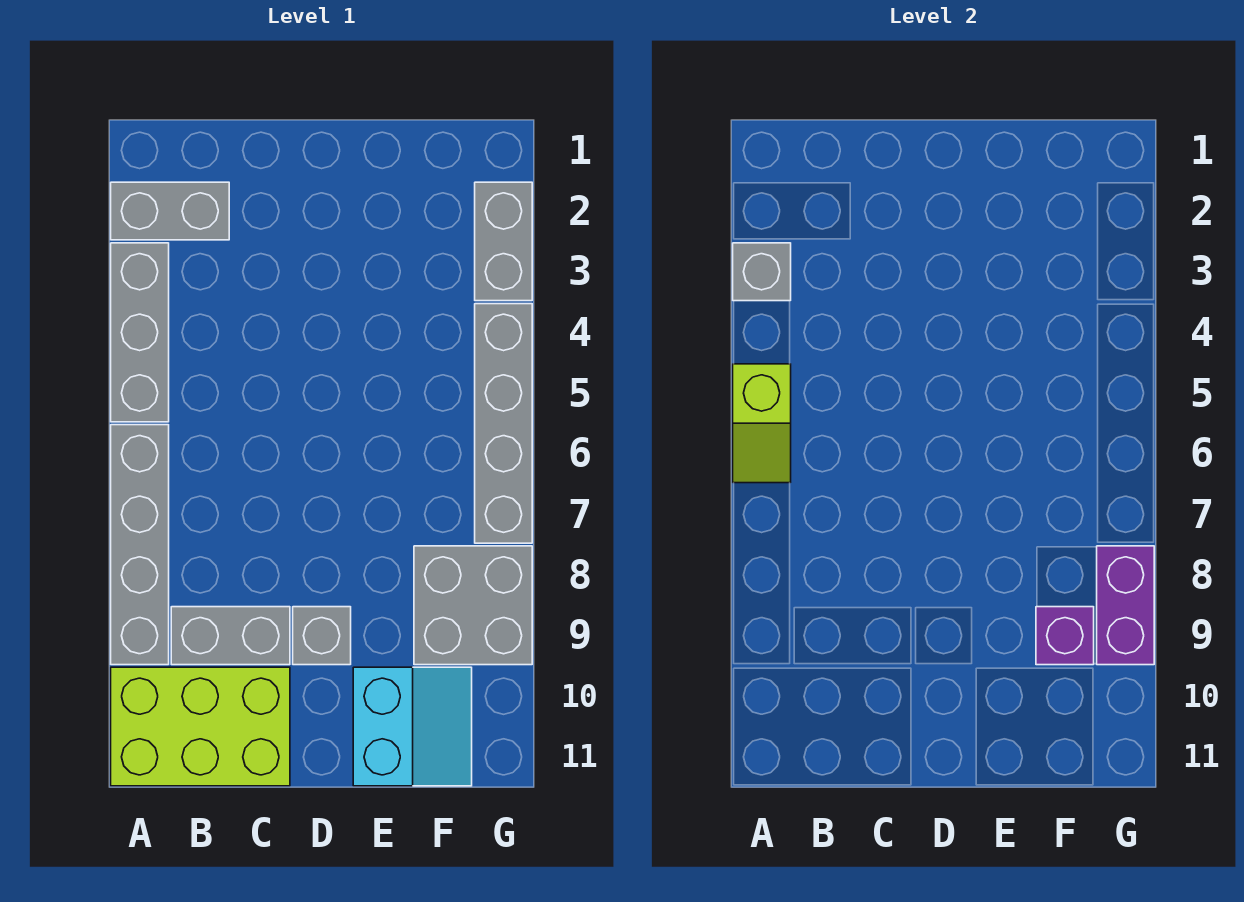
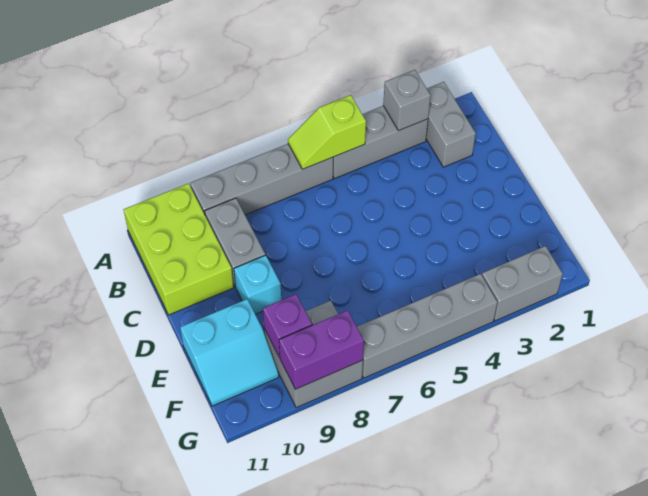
grey brick D9 level 1 -> cyan brick D9 level 1

